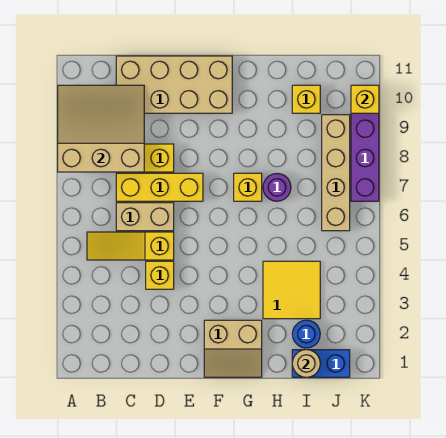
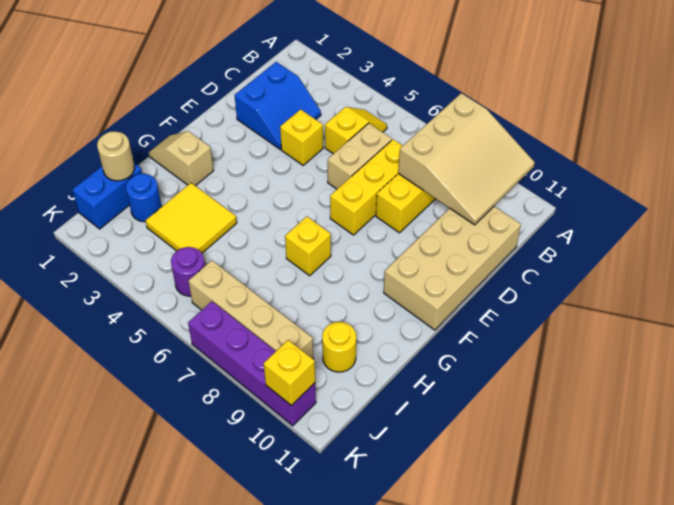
yellow slope B5:D5 level 1 top D -> yellow slope B5:C5 level 1 top C
none -> blue slope C2:D3 level 1 top 2
tan slope F1:G2 level 1 top 2 -> tan slope G1:G2 level 1 top 2
purple round brick H7 level 1 -> purple round brick J5 level 1
yellow brick I10 level 1 -> yellow round brick I10 level 1

